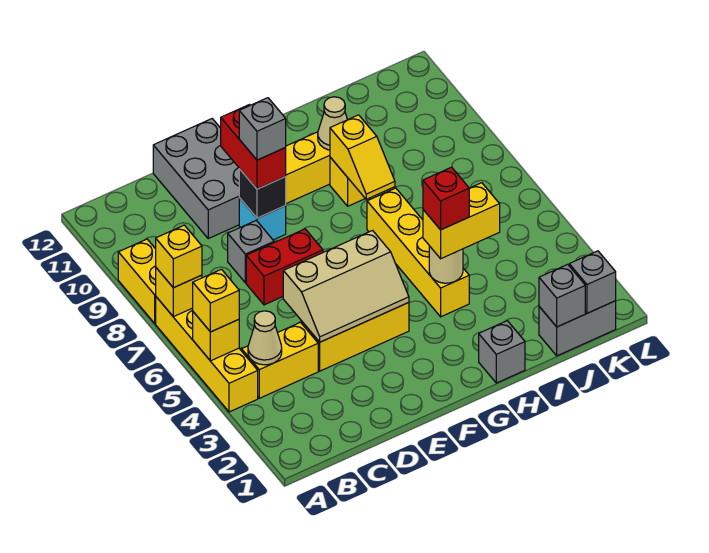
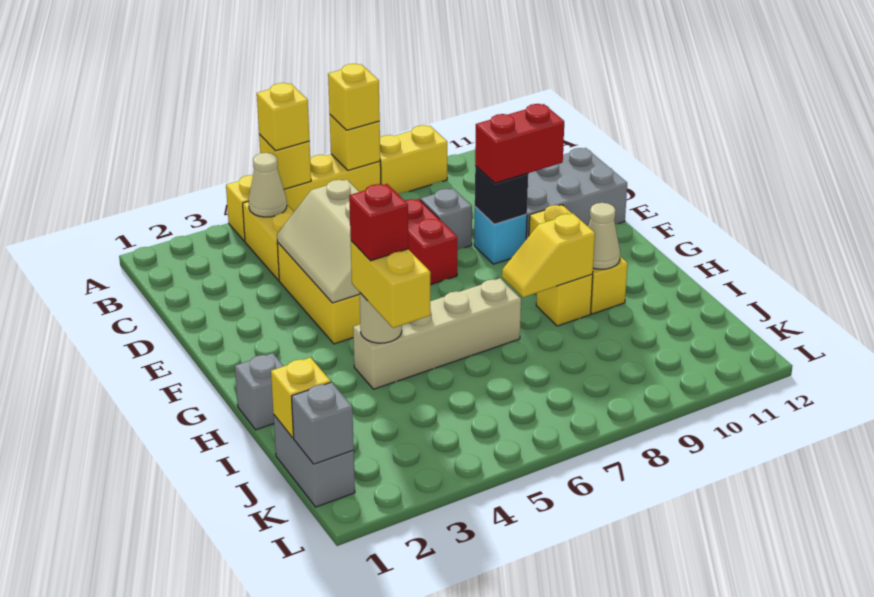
grey brick E9 level 4 -> none
yellow brick H4:H7 level 1 -> tan brick H4:H7 level 1
grey brick J1 level 2 -> yellow brick J1 level 2

